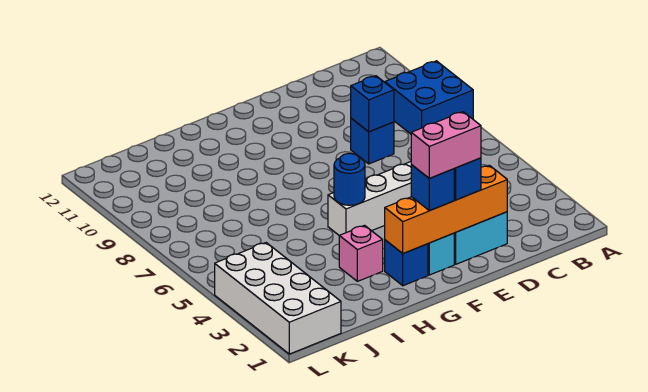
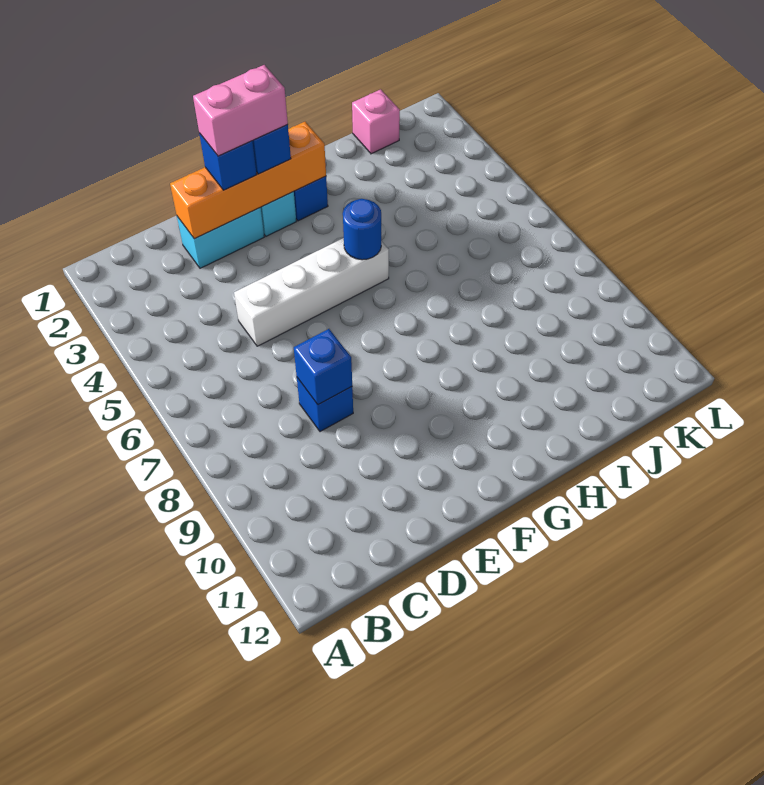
blue brick A8:B9 level 1 -> none
pink brick H3 level 1 -> pink brick J1 level 1
white brick K1:L4 level 1 -> none

